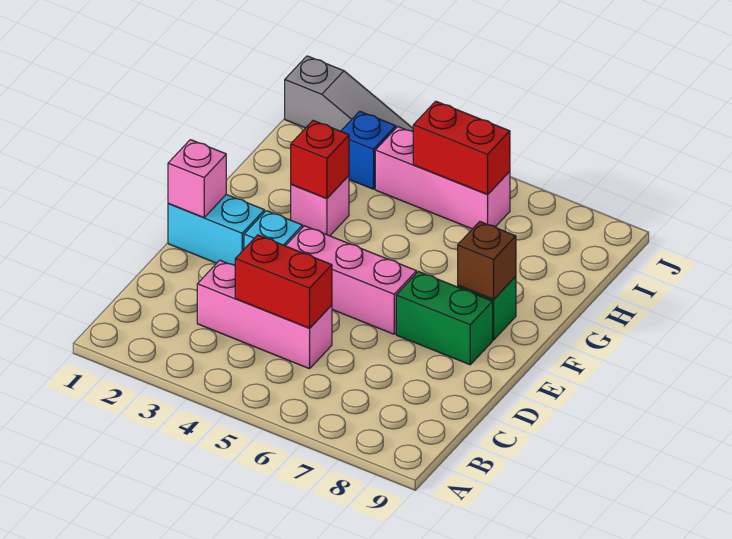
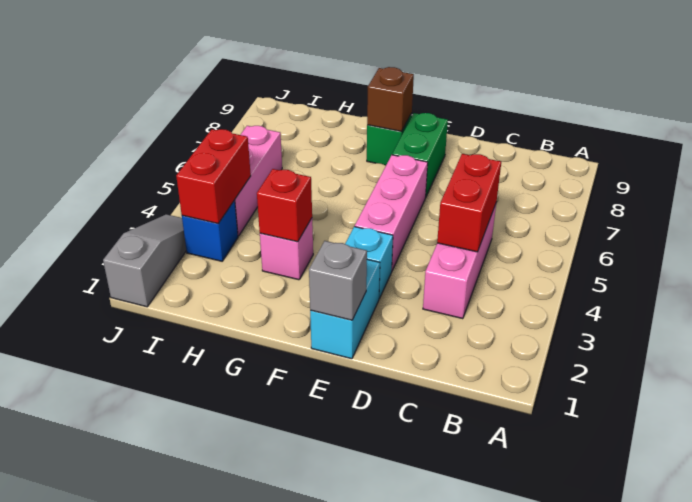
pink brick E1 level 2 -> grey brick E1 level 2
red brick I5:I6 level 2 -> red brick I3:I4 level 2

